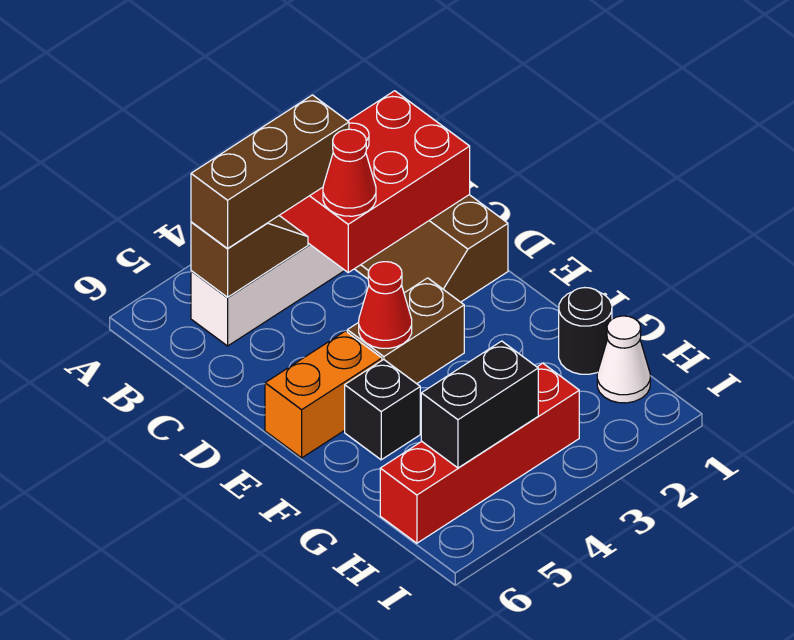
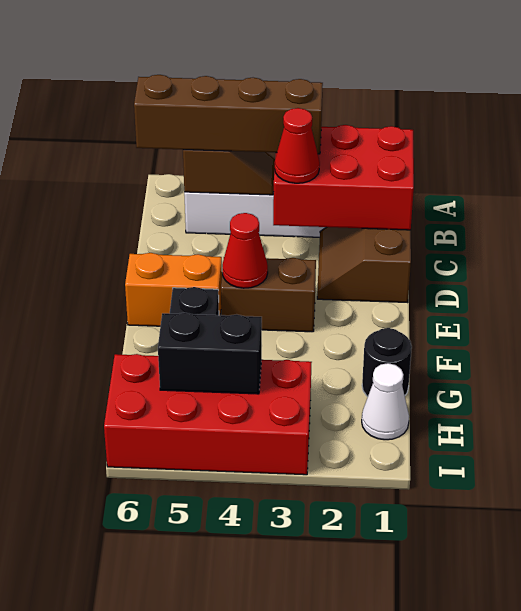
brown brick B3:B5 level 3 -> brown brick B3:B6 level 3
red brick H3:H6 level 1 -> red brick H3:I6 level 1

